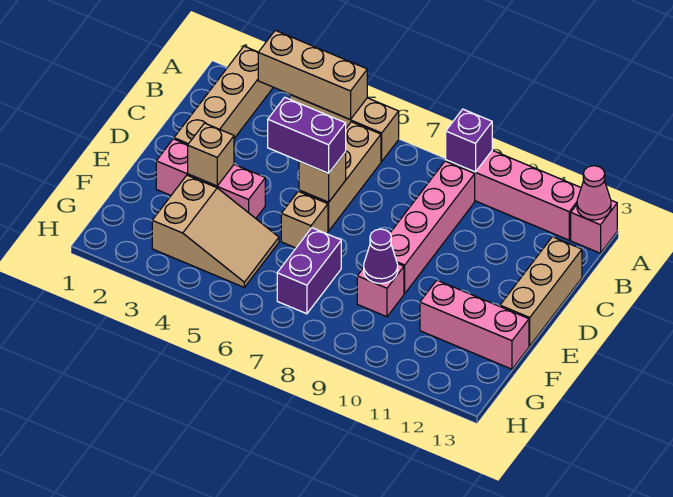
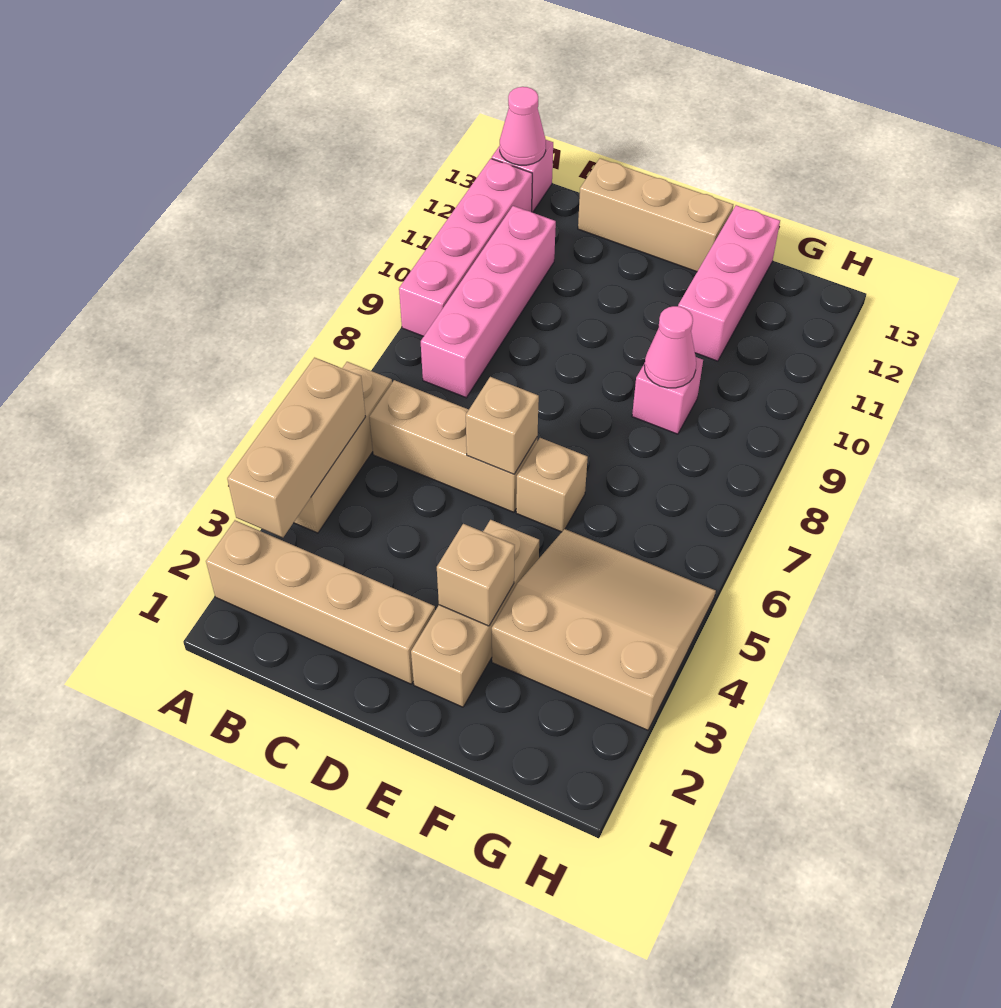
purple brick A9 level 2 -> none
pink brick B9:E9 level 1 -> pink brick B8:B11 level 1
purple brick D5:D6 level 3 -> none
pink brick E2:E4 level 1 -> tan brick E2:E4 level 1
tan slope F3:G5 level 1 top 3 -> tan slope F3:H5 level 1 top 3
purple brick F7:G7 level 1 -> none
purple cone F9 level 2 -> pink cone F9 level 2

